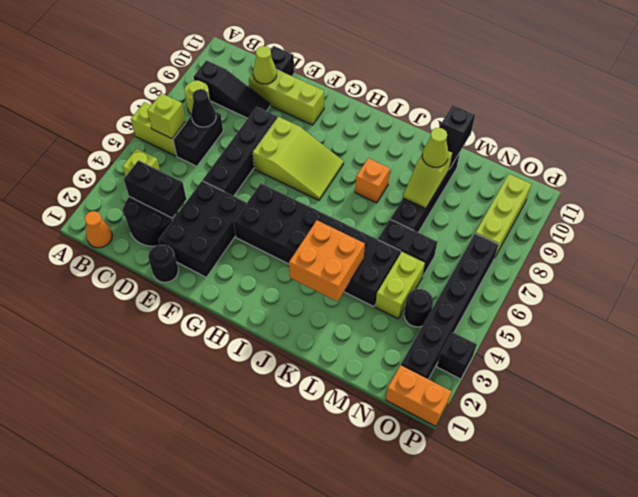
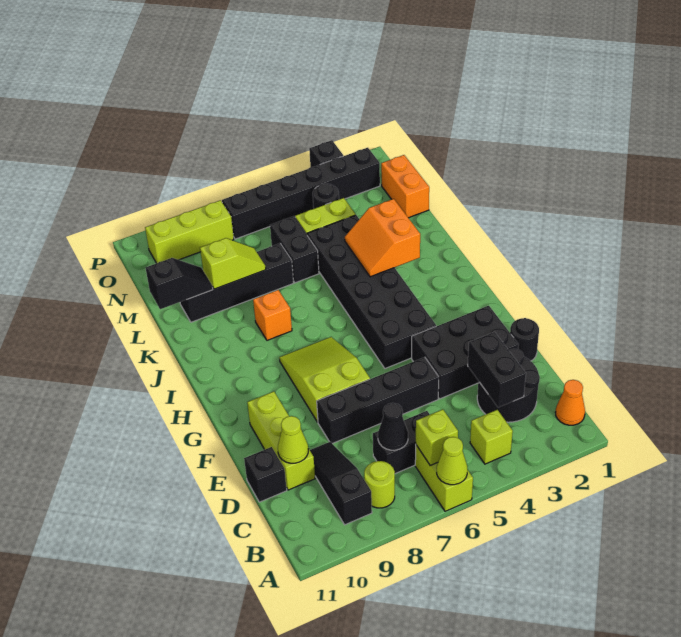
orange brick J3:K4 level 2 -> orange slope J3:K4 level 2 top 3
lime cone L9 level 3 -> lime cone A6 level 2
orange brick O1:P1 level 1 -> orange brick M1:N1 level 1

